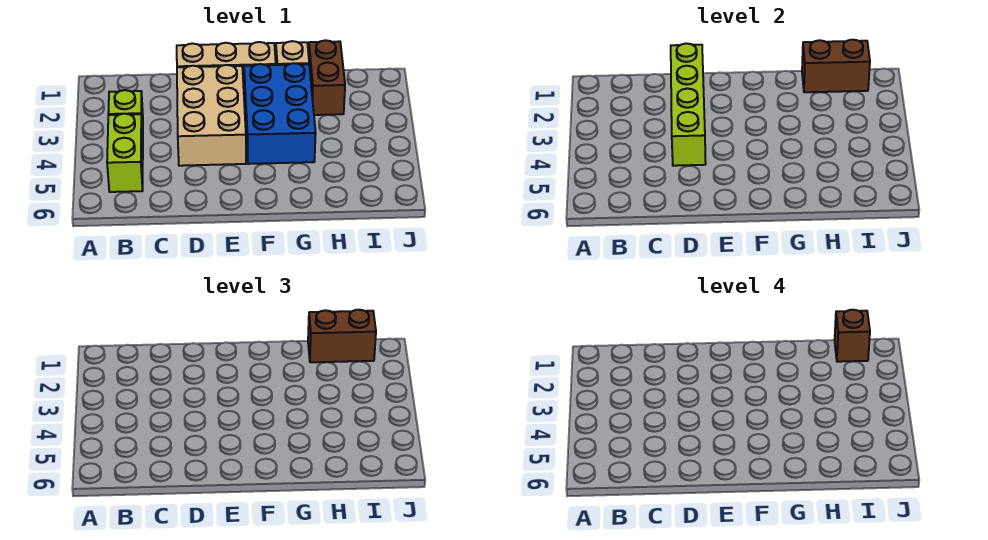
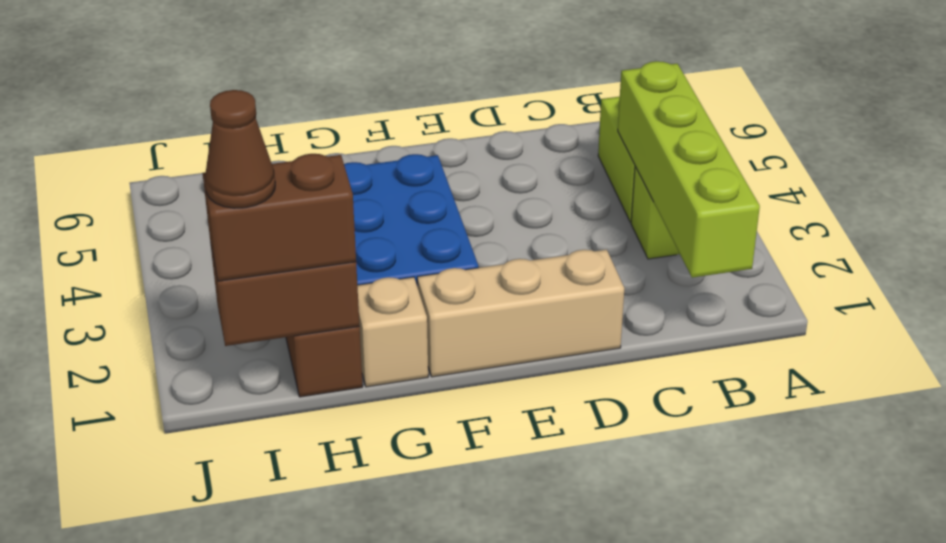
lime brick D1:D4 level 2 -> lime brick B1:B4 level 2
tan brick D2:E4 level 1 -> none
brown brick I1 level 4 -> brown cone I1 level 4

